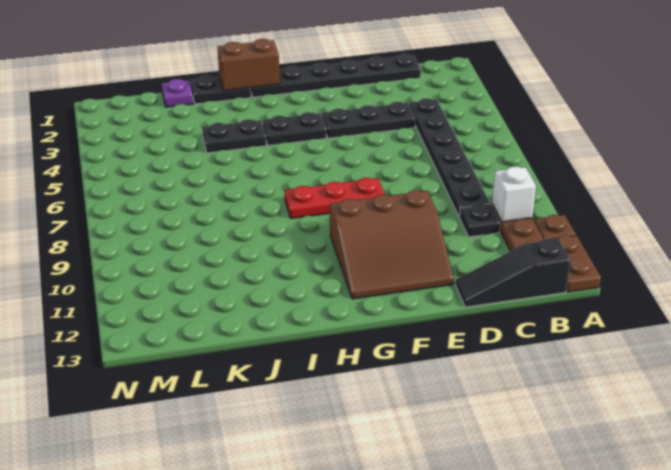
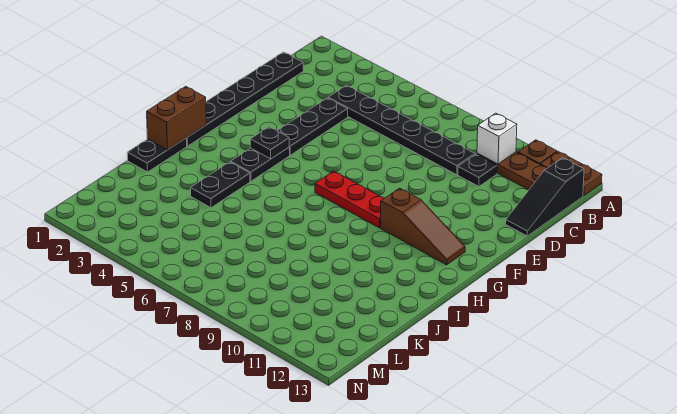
brown slope E10:G12 level 1 top 10 -> brown slope G10:G12 level 1 top 10
red plate F8:H8 level 1 -> red plate G7:G9 level 1
none -> black plate G4 level 2
purple plate K1 level 1 -> none

